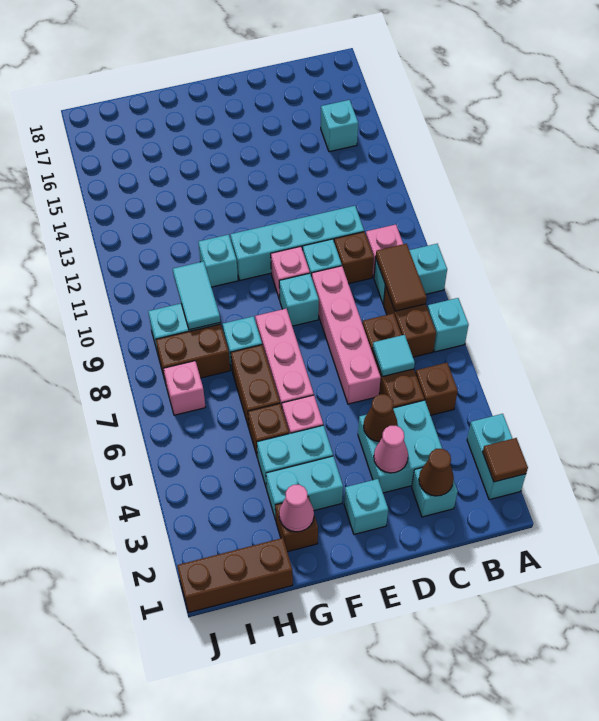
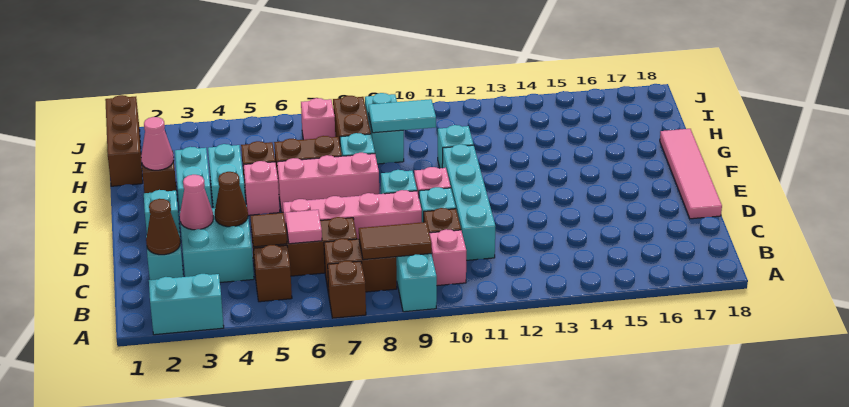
brown tile A2 level 2 -> brown tile C5 level 2
cyan brick A7 level 1 -> brown brick A7 level 1
cyan brick B15 level 1 -> none
cyan tile C6 level 2 -> pink tile C6 level 2
none -> pink tile D18:G18 level 1

